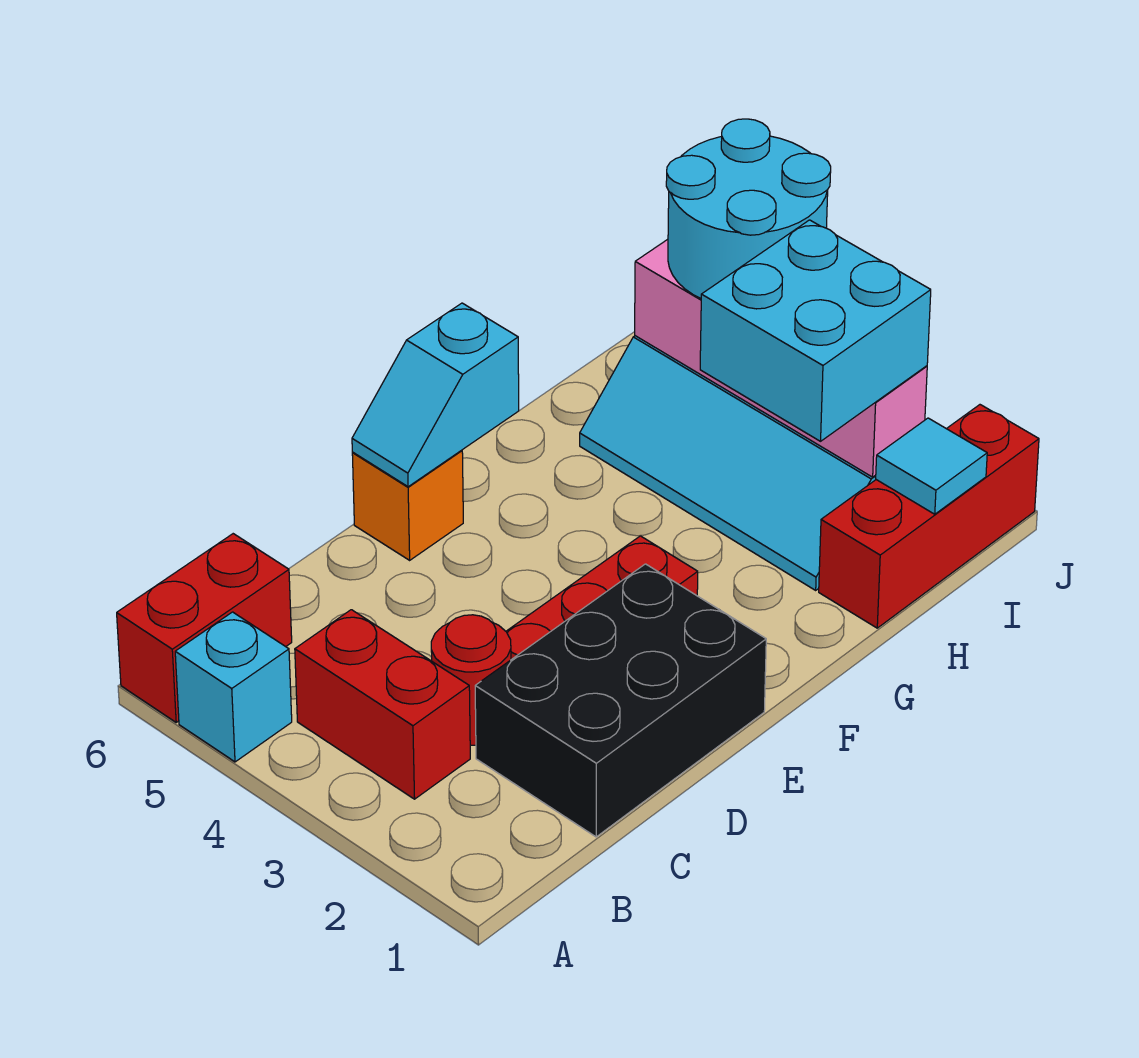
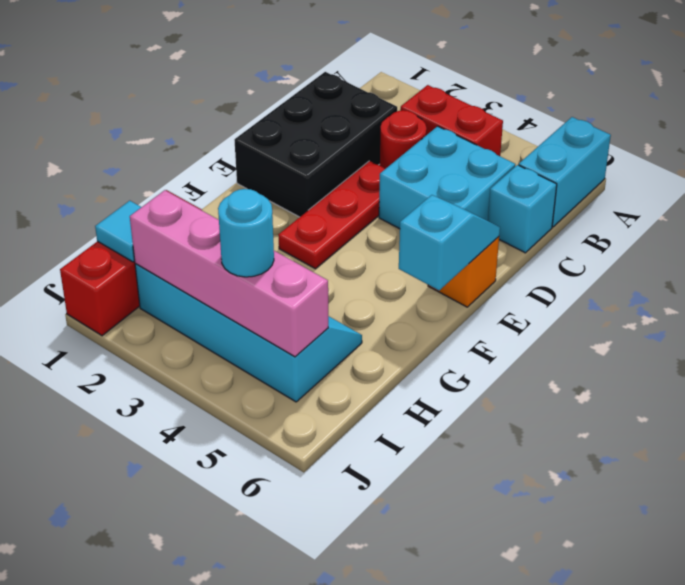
cyan brick A5 level 1 -> cyan brick C6 level 1
red brick A6:B6 level 1 -> cyan brick A6:B6 level 1
cyan brick H2:I3 level 3 -> cyan brick C4:D5 level 1
cyan round brick I4:J5 level 3 -> cyan round brick I4 level 3

